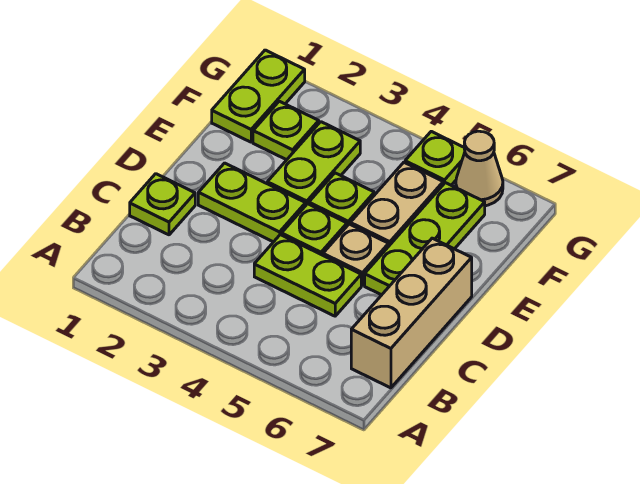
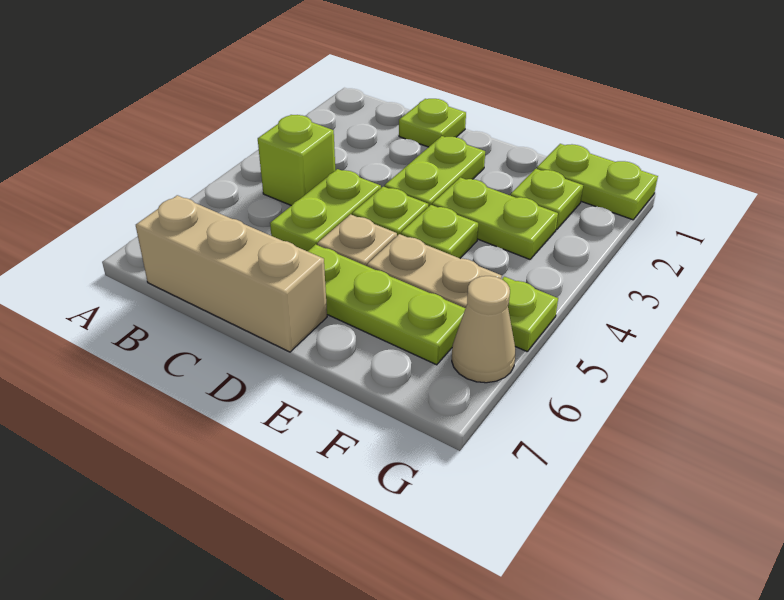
none -> lime brick B4 level 1

